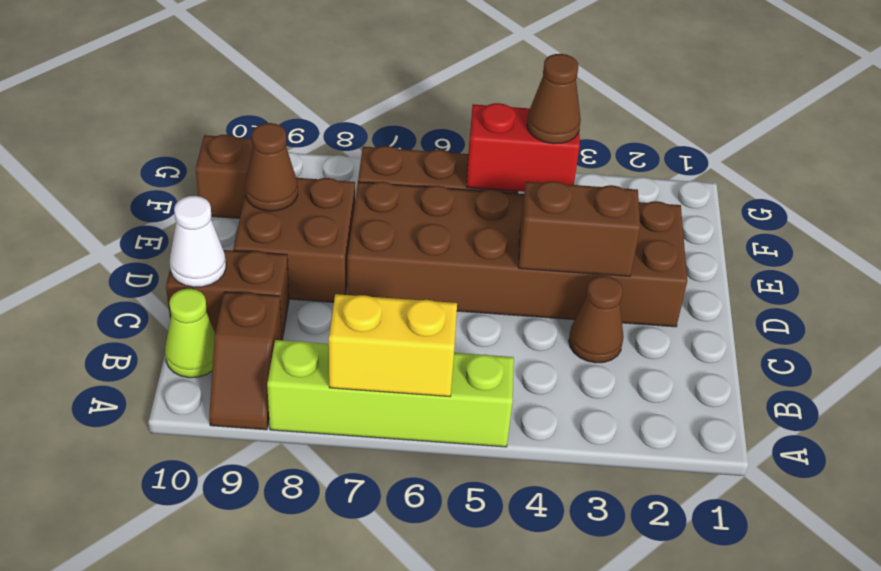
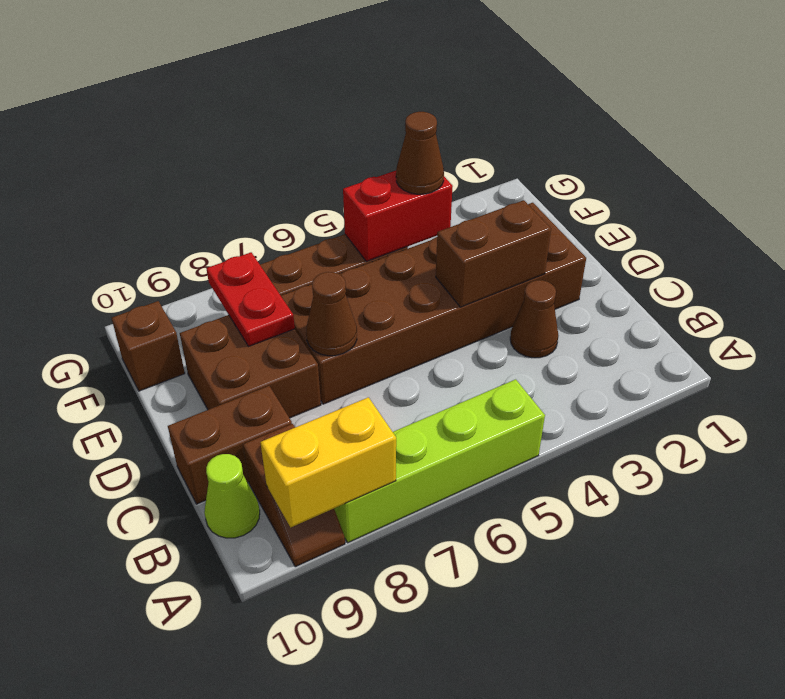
yellow brick A6:A7 level 2 -> yellow brick A8:A9 level 2
white cone C10 level 2 -> none
none -> red plate E8:F8 level 2
brown cone E9 level 2 -> brown cone D7 level 2

